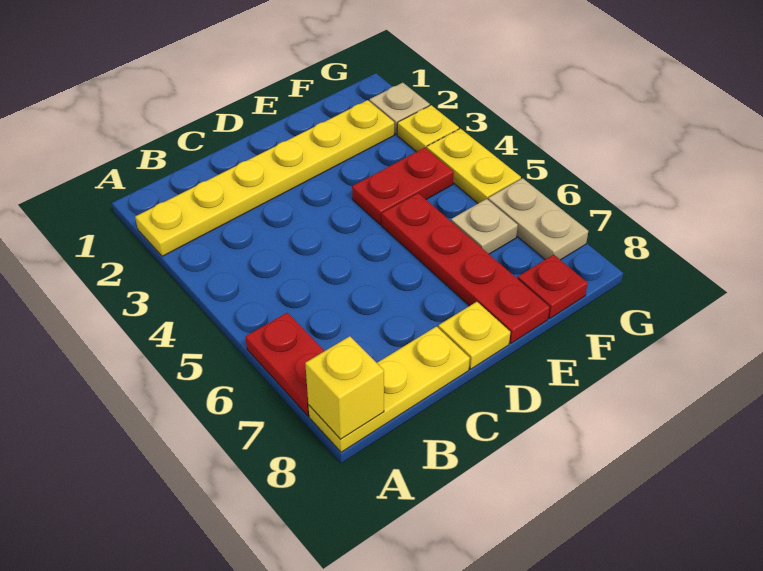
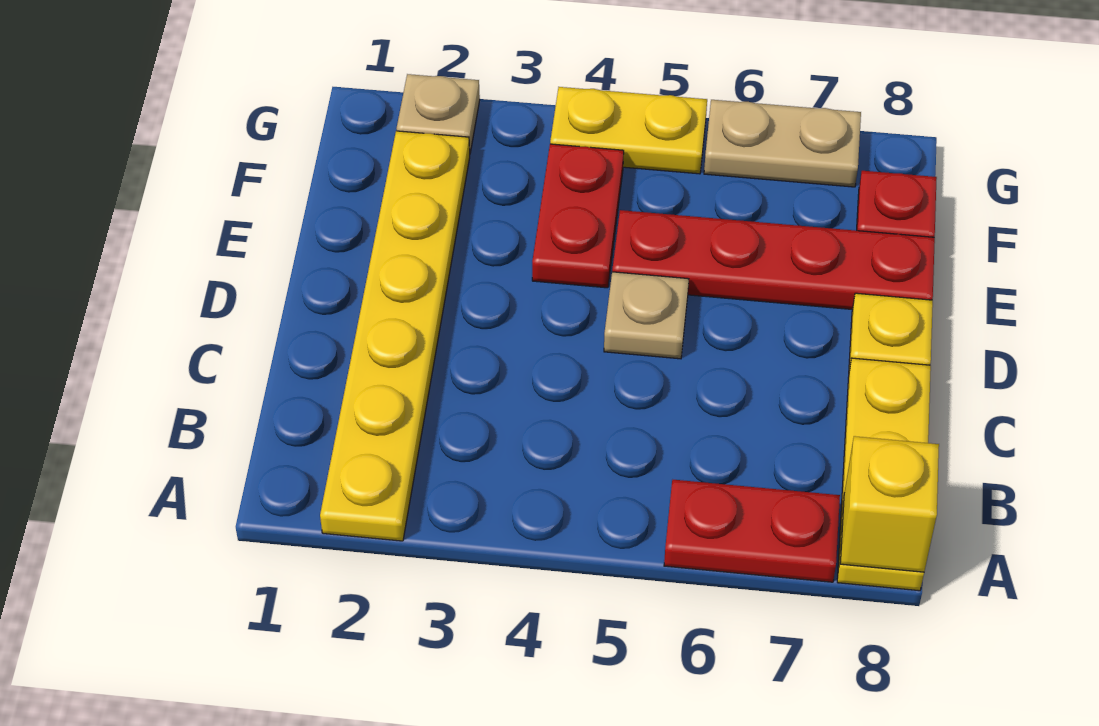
tan plate F6 level 1 -> tan plate D5 level 1
yellow plate G3 level 1 -> none

